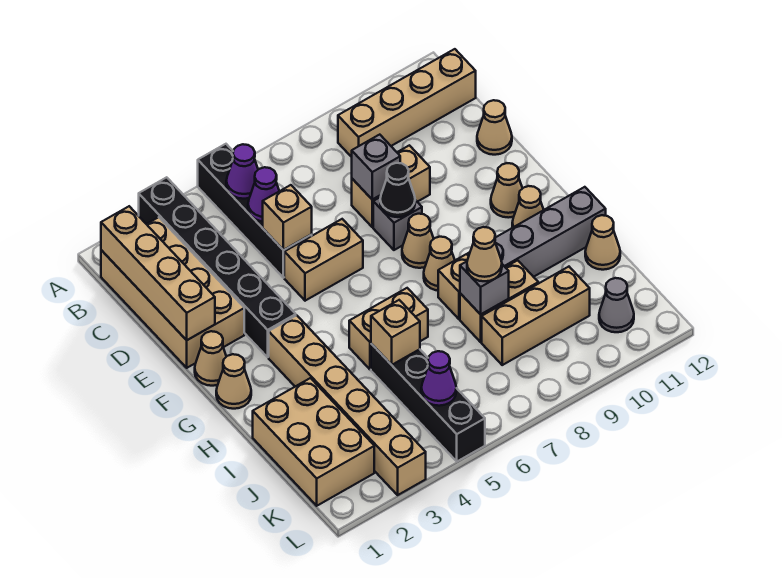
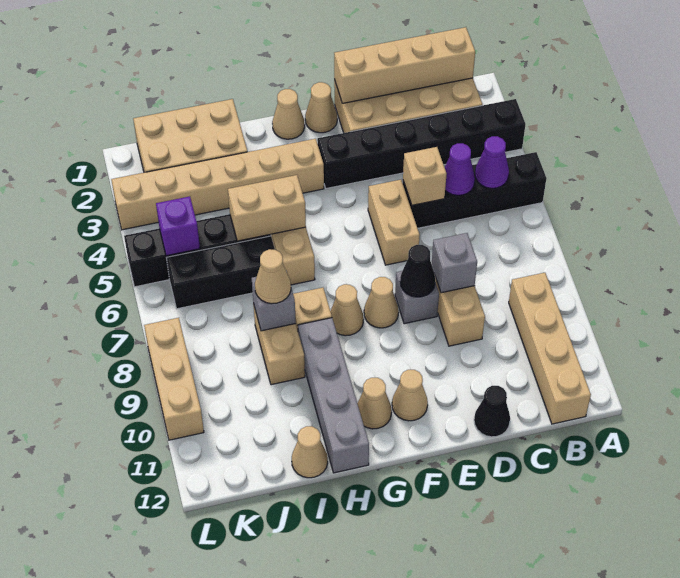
tan cone D12 level 1 -> black cone D12 level 1
tan brick I5 level 2 -> tan brick H5:I5 level 2
none -> black brick I6:K6 level 1
tan brick J8:J10 level 1 -> tan brick L8:L10 level 1
purple cone K5 level 2 -> purple brick K5 level 2
grey cone K11 level 1 -> none

